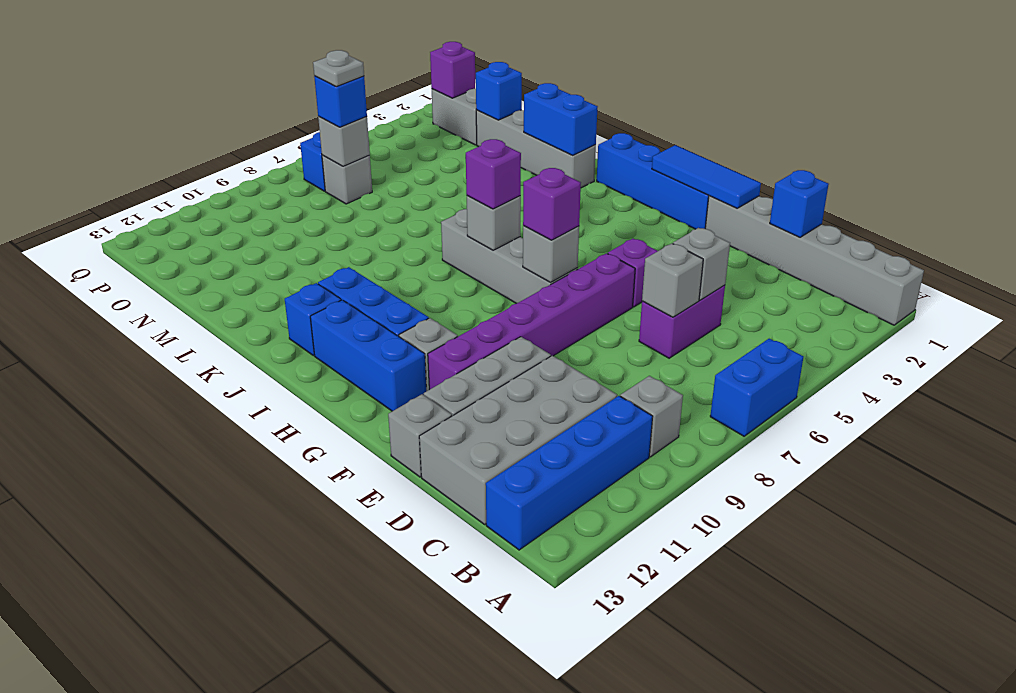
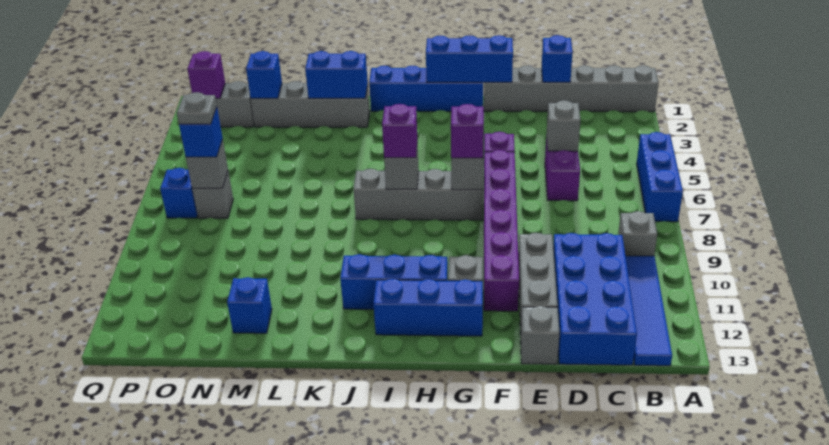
blue brick A6:A7 level 1 -> blue brick A5:A7 level 1
blue brick B10:B13 level 1 -> blue tile B10:B13 level 1
grey brick C10:D13 level 1 -> blue brick C10:D13 level 1
grey brick D6 level 2 -> none
blue tile F1:H1 level 2 -> blue brick F1:H1 level 2
blue brick J12 level 1 -> blue brick M12 level 1

